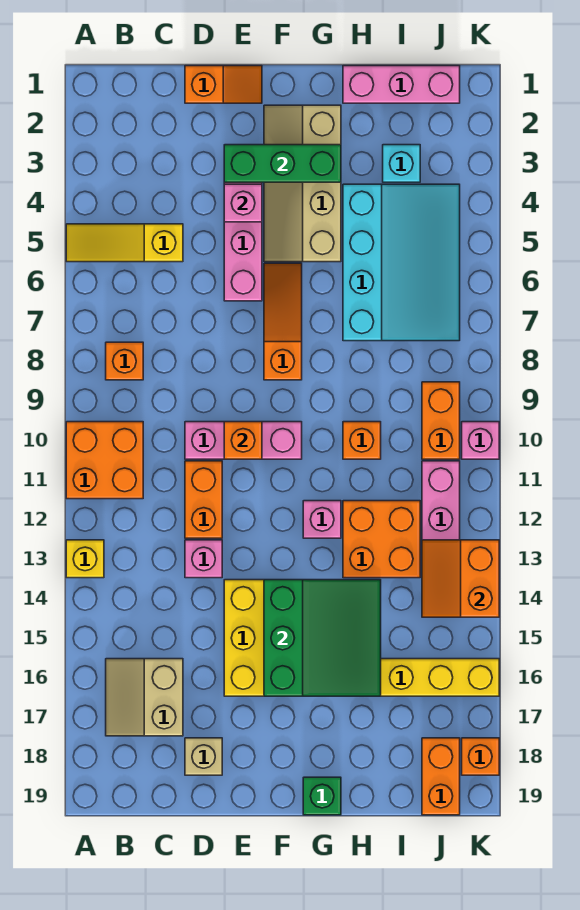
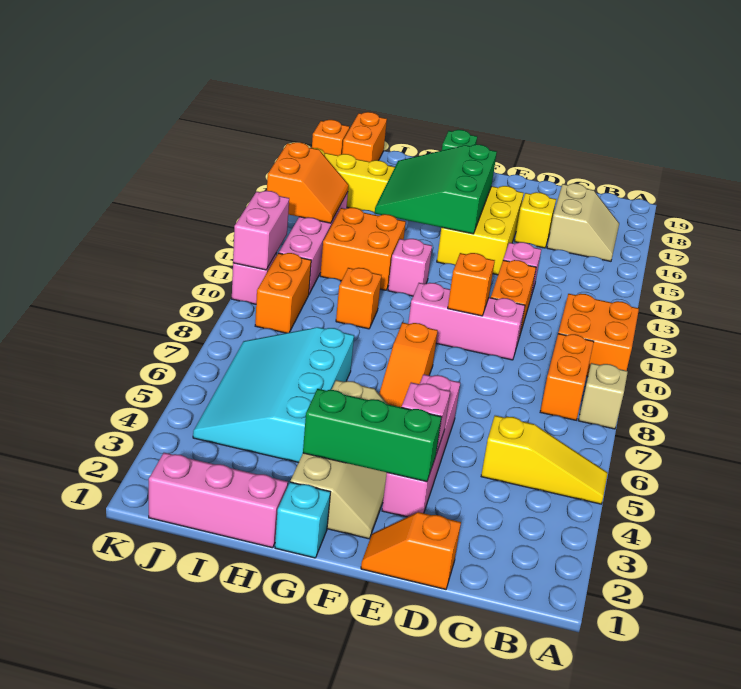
yellow brick A13 level 1 -> yellow brick D16 level 1
orange brick B8 level 1 -> orange brick B8:B9 level 1
tan brick D18 level 1 -> tan brick A8 level 1
cyan brick I3 level 1 -> cyan brick G1 level 1
none -> pink brick K10:K11 level 2

